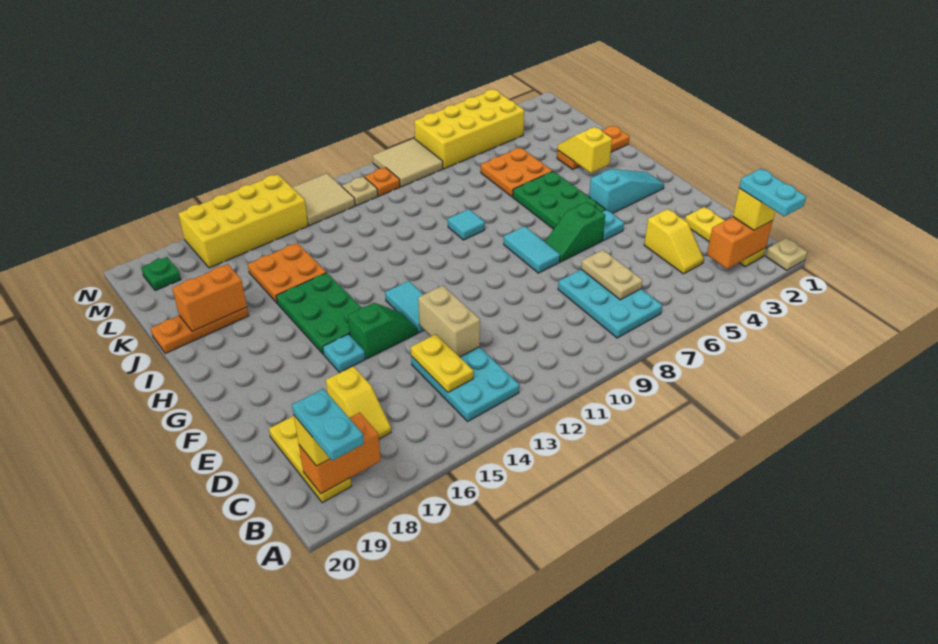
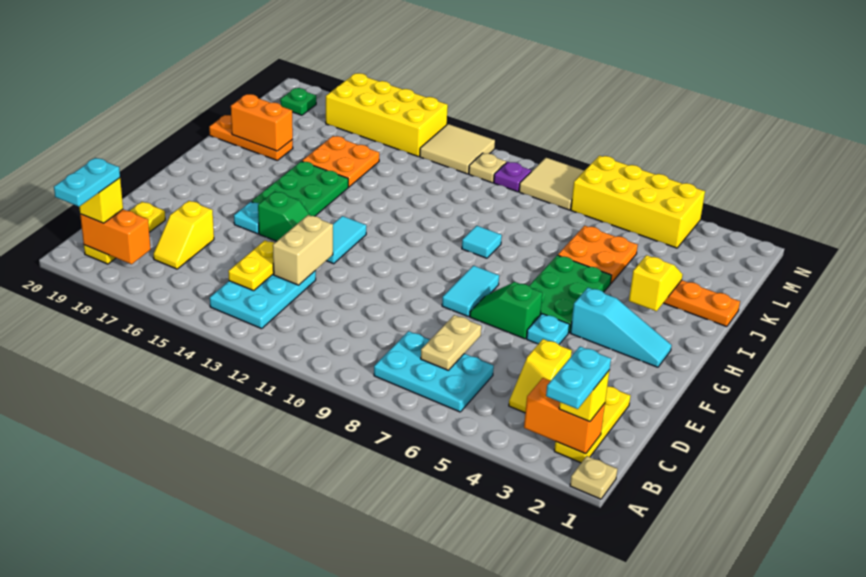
cyan plate B7:D8 level 1 -> cyan plate B6:C8 level 1
orange plate M10 level 1 -> purple plate M10 level 1

